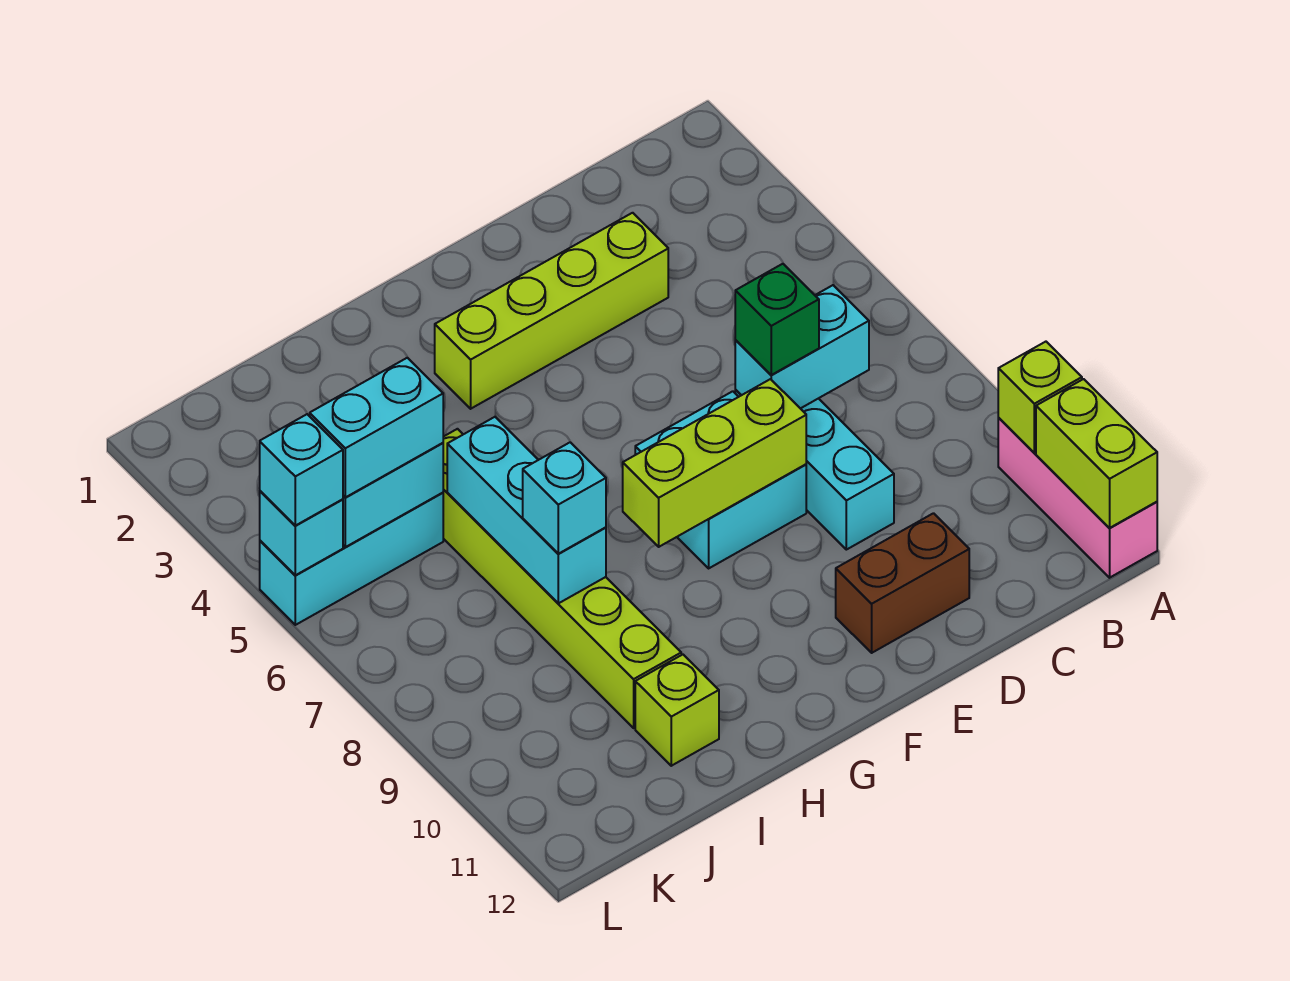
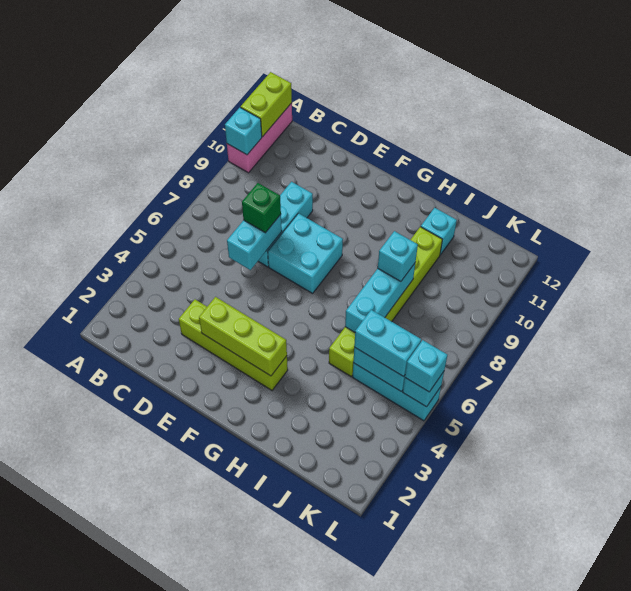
lime brick A10 level 2 -> cyan brick A10 level 2
cyan brick C7:D7 level 2 -> cyan brick D6:D7 level 2
brown brick D11:E11 level 1 -> none
lime brick E8:G8 level 2 -> lime brick E3:G3 level 2
lime brick I11 level 1 -> cyan brick I11 level 1

